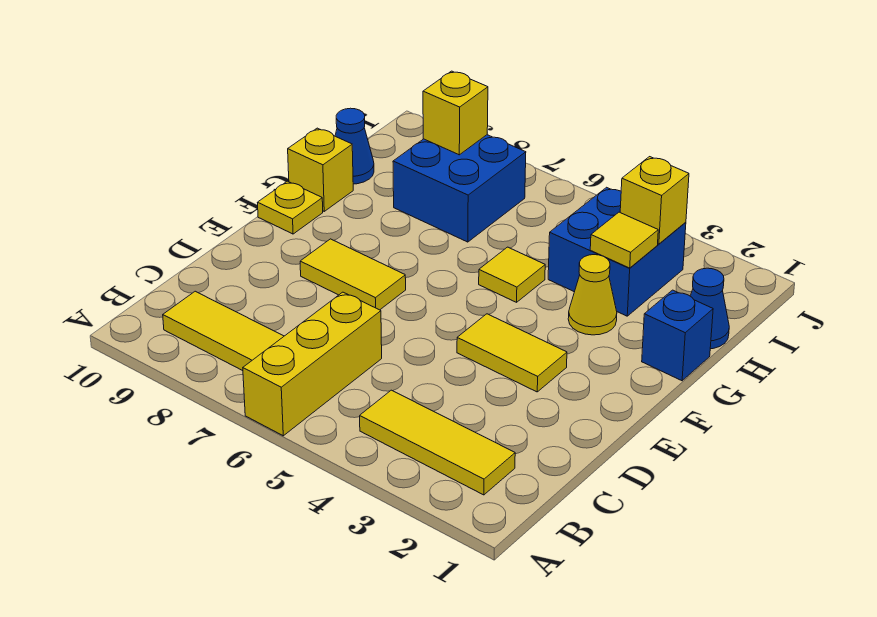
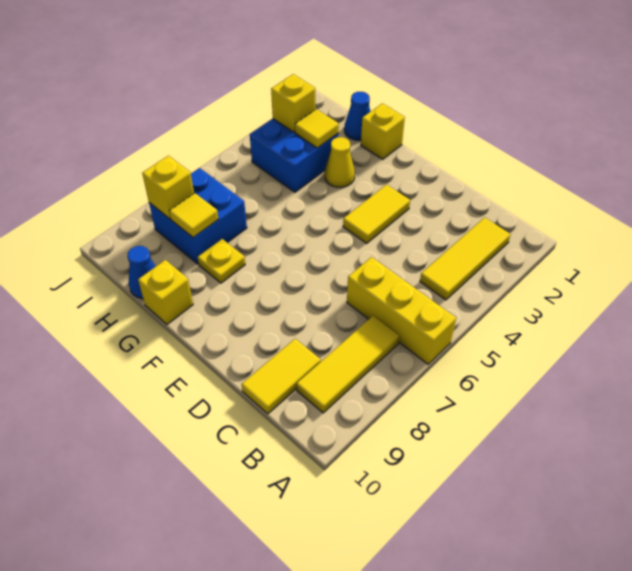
yellow tile E7:E8 level 1 -> yellow tile C9:C10 level 1
yellow plate F10 level 1 -> yellow plate G8 level 1
blue brick G1 level 1 -> yellow brick G1 level 1
yellow tile G5 level 1 -> yellow tile H8 level 2

